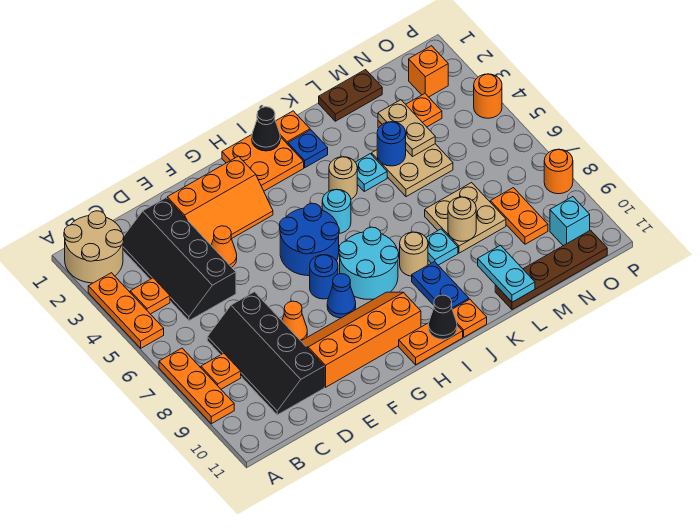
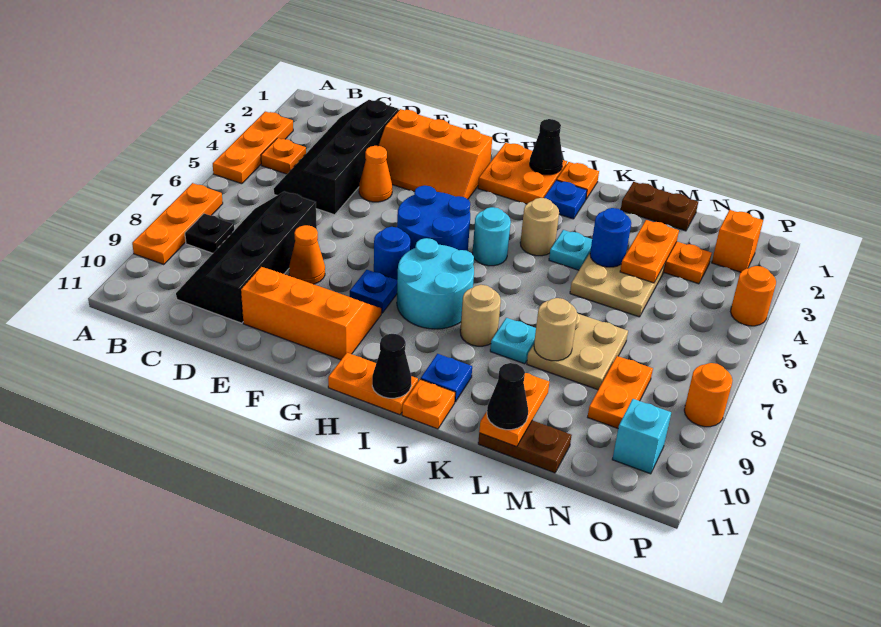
tan round brick A1:B2 level 1 -> none
orange plate B8 level 1 -> black plate B8 level 1
orange slope E9:H10 level 1 top 10 -> orange slope E9:G10 level 1 top 10
blue cone G8 level 1 -> blue plate G8 level 1
blue plate J9:J10 level 1 -> blue plate J10 level 1
cyan plate L10:L11 level 2 -> orange plate L10:L11 level 2
brown plate L11:O11 level 1 -> brown plate L11:M11 level 1
none -> black cone L11 level 3
tan plate M3:M4 level 2 -> orange plate M3:M4 level 2

